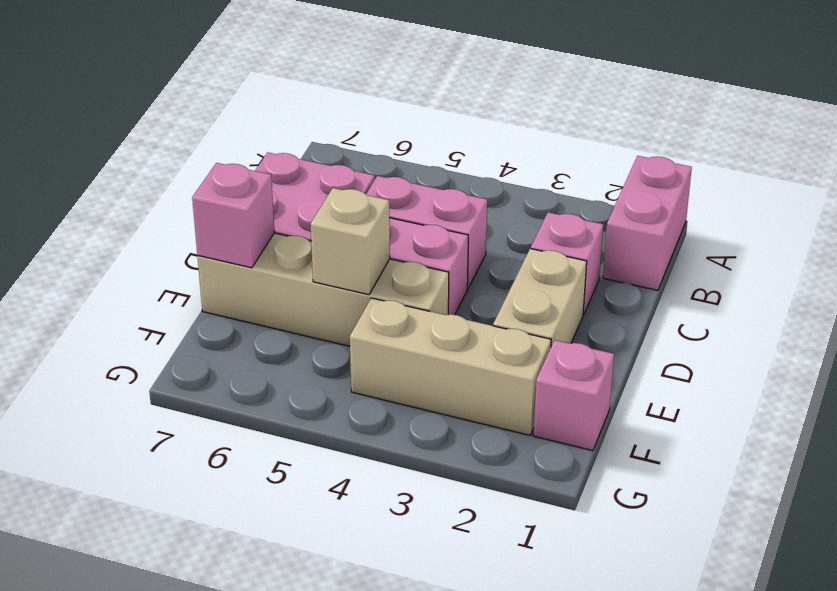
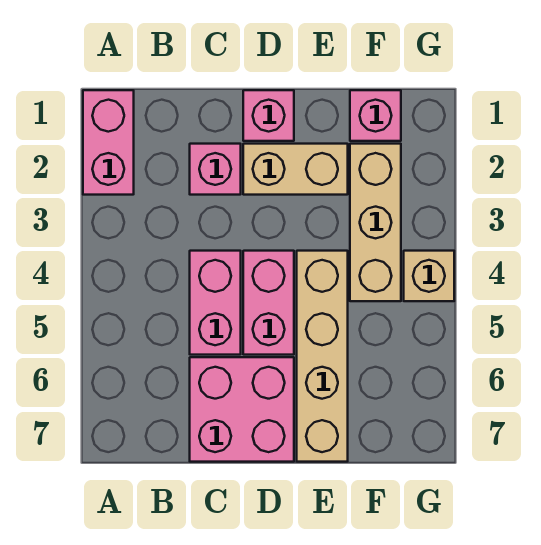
pink brick A1:B1 level 1 -> pink brick A1:A2 level 1
tan brick E5 level 2 -> tan brick G4 level 1
pink brick E7 level 2 -> pink brick D1 level 1

